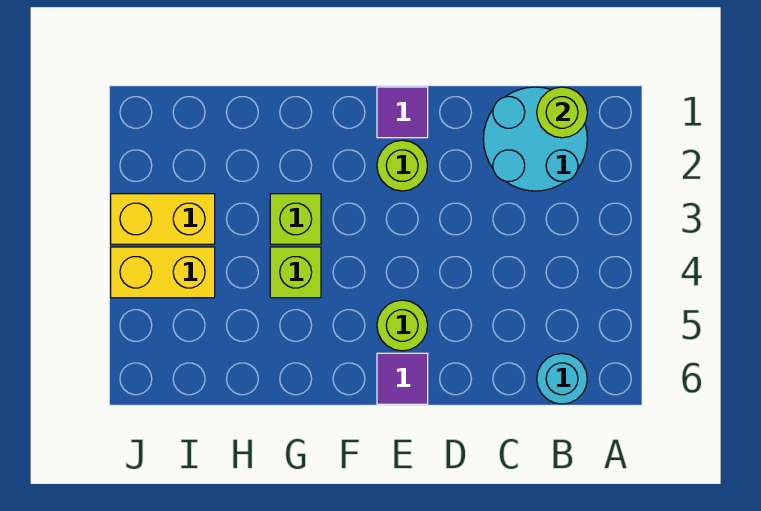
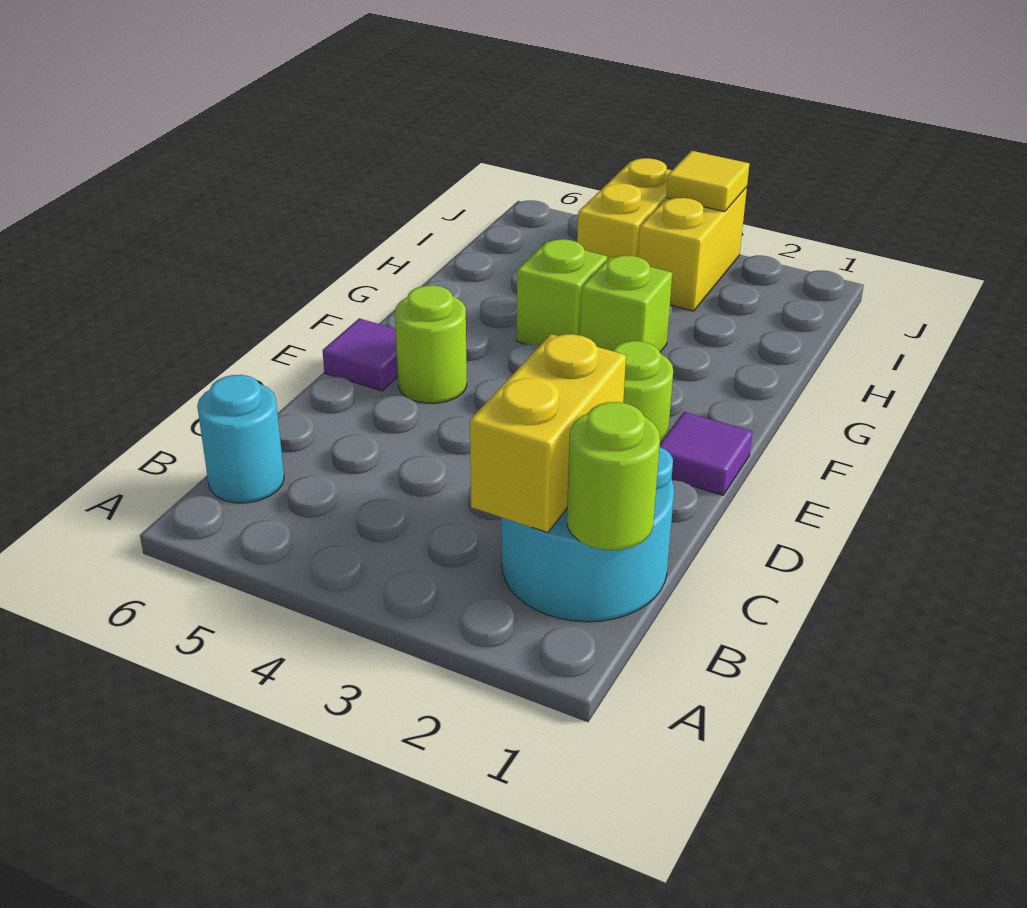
none -> yellow brick B2:C2 level 2
none -> yellow tile J3 level 2

